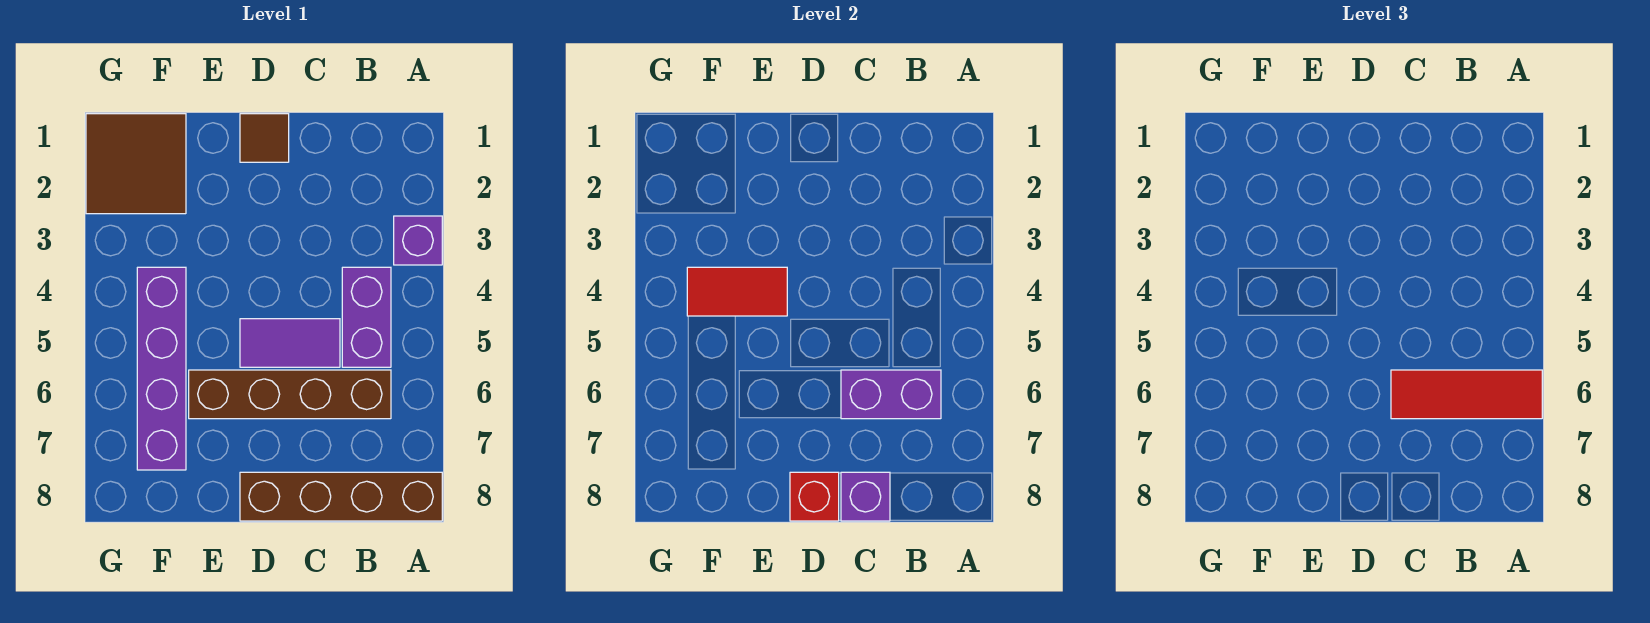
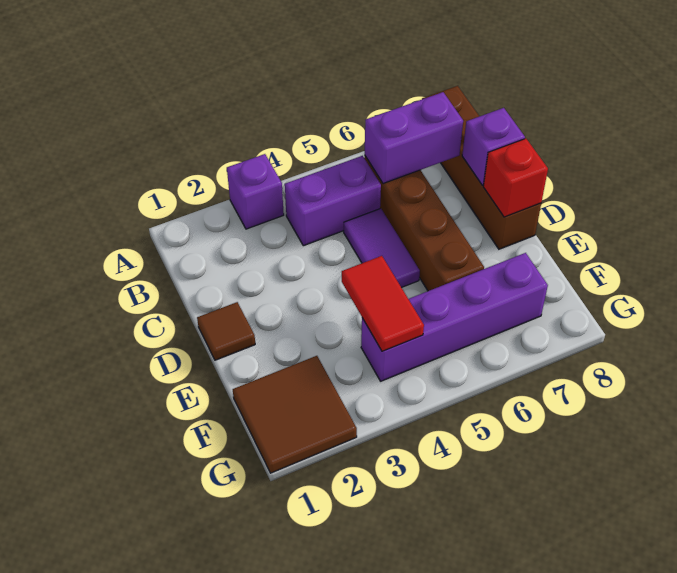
red tile A6:C6 level 3 -> none
purple brick B6:C6 level 2 -> purple brick B6:B7 level 2

